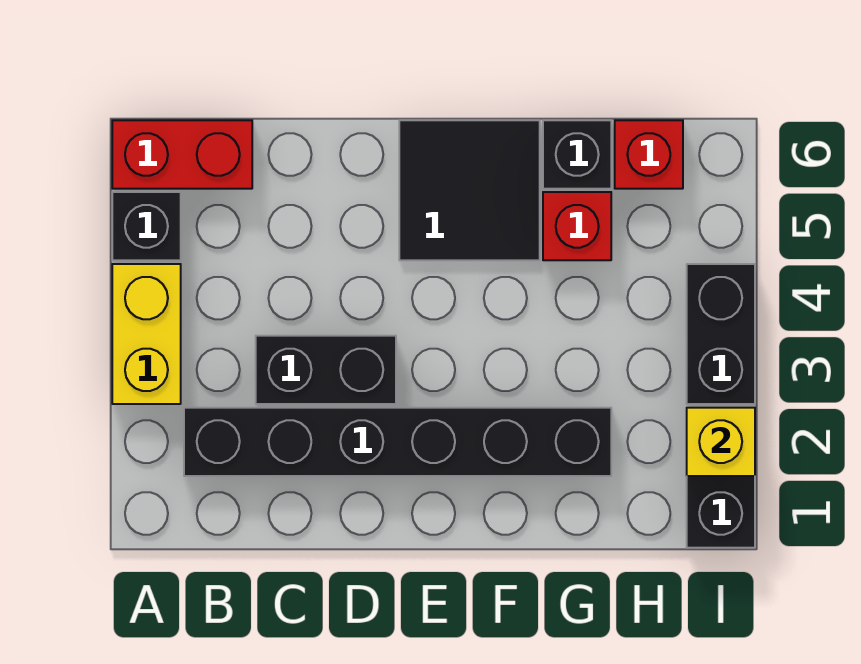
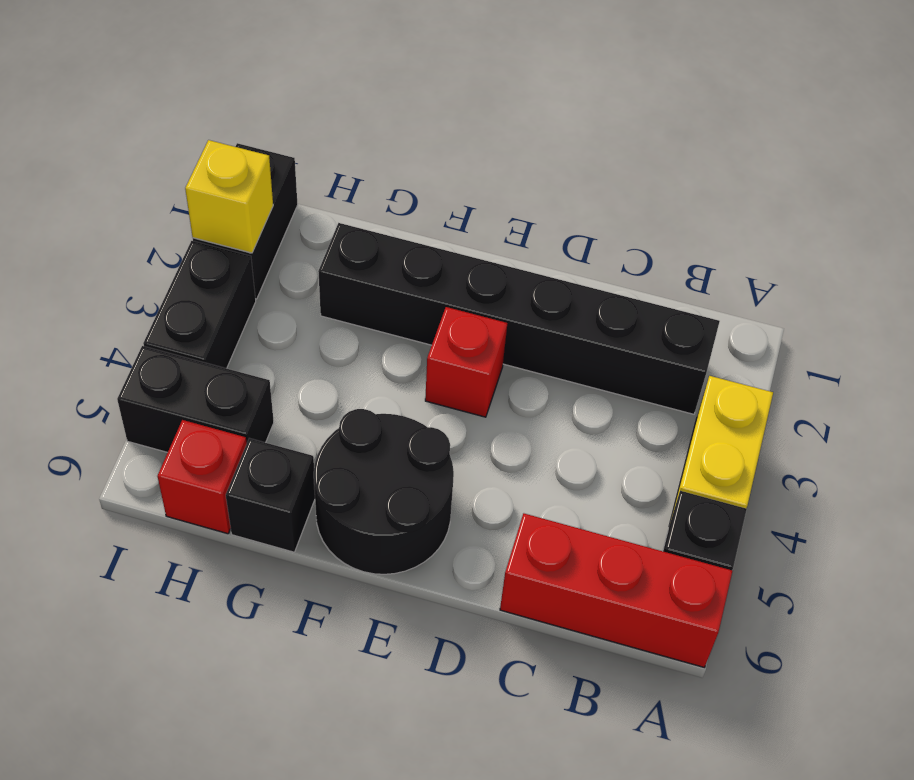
red brick A6:B6 level 1 -> red brick A6:C6 level 1
black brick C3:D3 level 1 -> black brick H5:I5 level 1
black tile E5:F6 level 1 -> black round brick E5:F6 level 1
red brick G5 level 1 -> red brick E3 level 1

